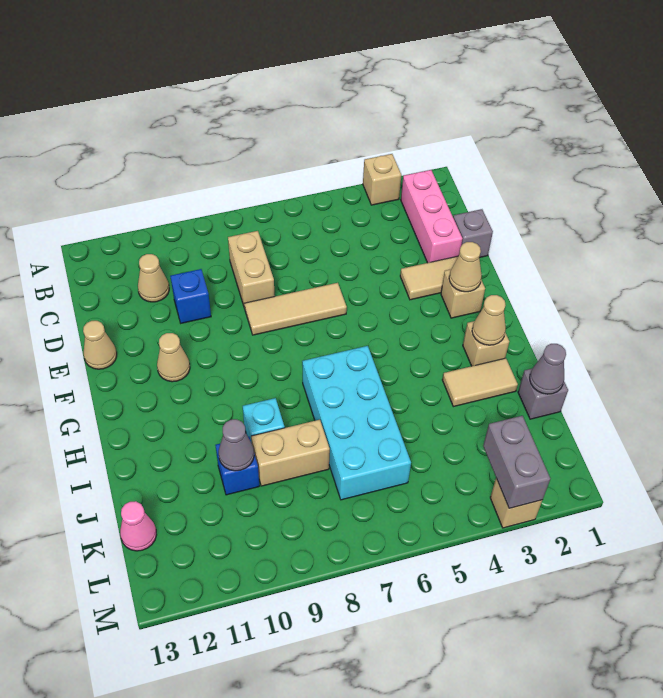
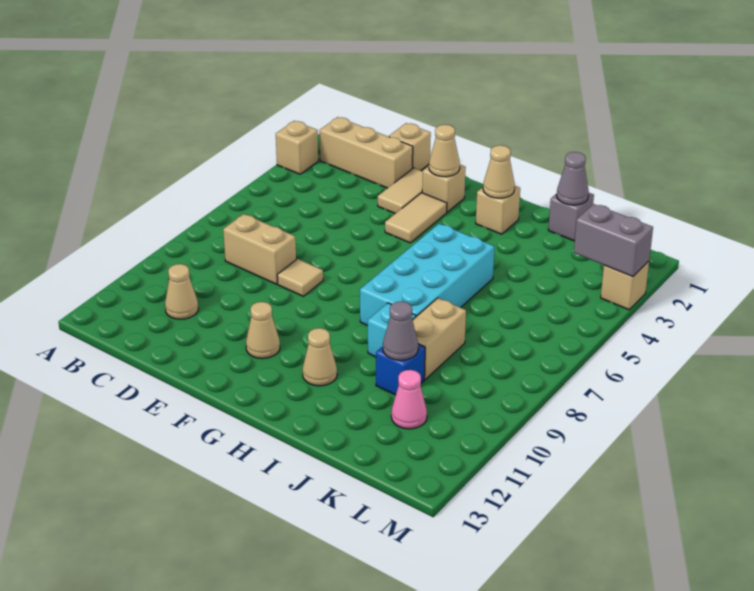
pink brick B2:D2 level 1 -> tan brick B2:D2 level 1
grey brick D1 level 1 -> tan brick D1 level 1
blue brick D10 level 1 -> none
tan tile E6:E8 level 1 -> tan tile E8 level 1
tan cone E13 level 1 -> tan cone H11 level 1
cyan brick H6:K7 level 1 -> cyan brick H5:I8 level 1
tan tile I2:I3 level 1 -> tan tile F3:F4 level 1
pink cone K13 level 1 -> pink cone K11 level 1

